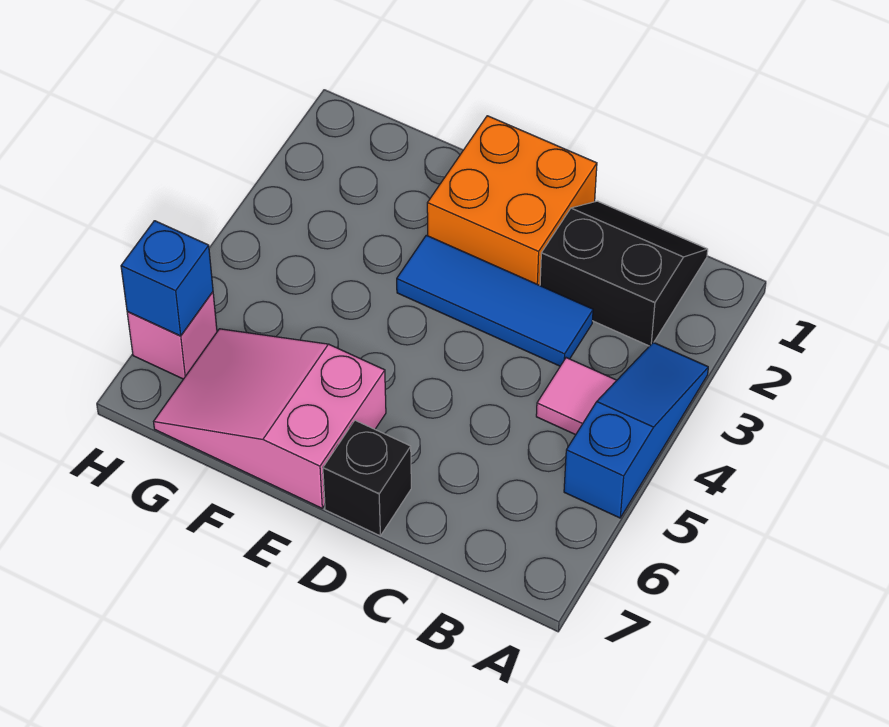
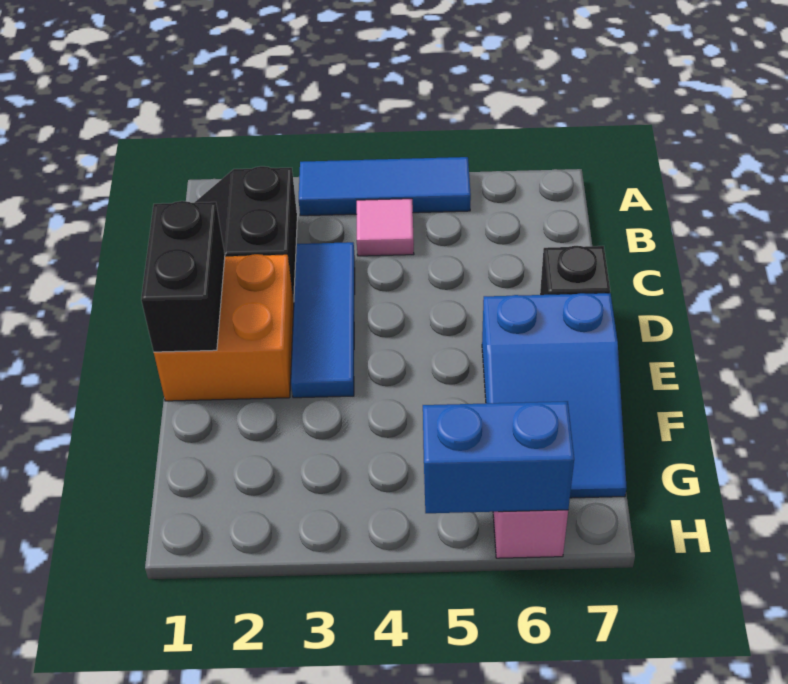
blue slope A3:A5 level 1 top 5 -> blue tile A3:A5 level 1
none -> black brick D1:E1 level 2
pink slope E6:G7 level 1 top E -> blue slope E6:G7 level 1 top E
blue brick H6 level 2 -> blue brick H5:H6 level 2

